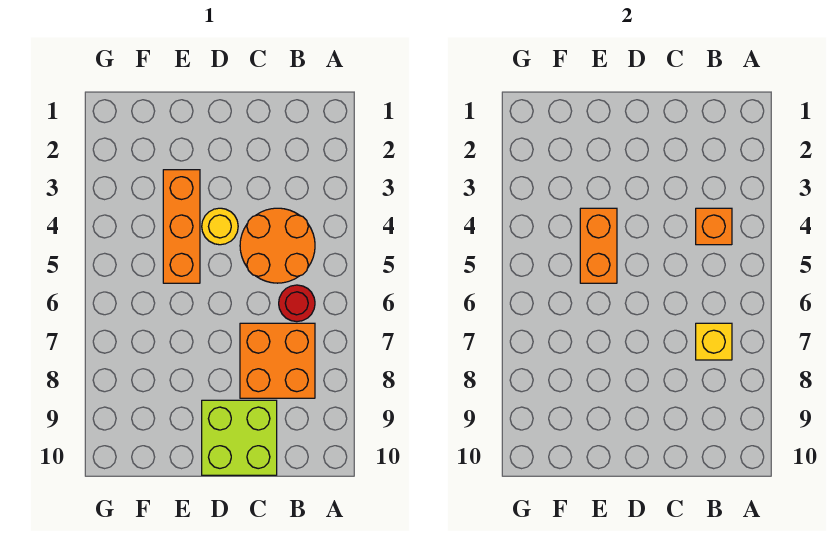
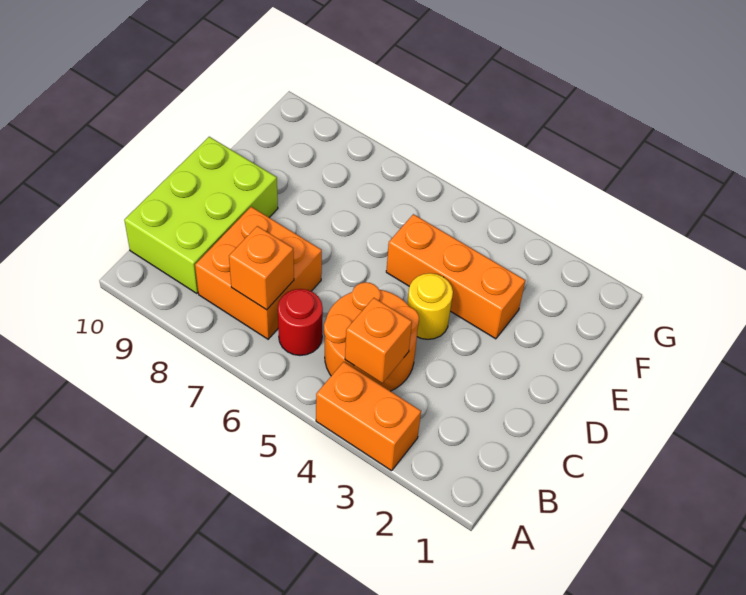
yellow brick B7 level 2 -> orange brick B7 level 2
lime brick C9:D10 level 1 -> lime brick B9:D10 level 1
orange brick E4:E5 level 2 -> orange brick A3:A4 level 1

